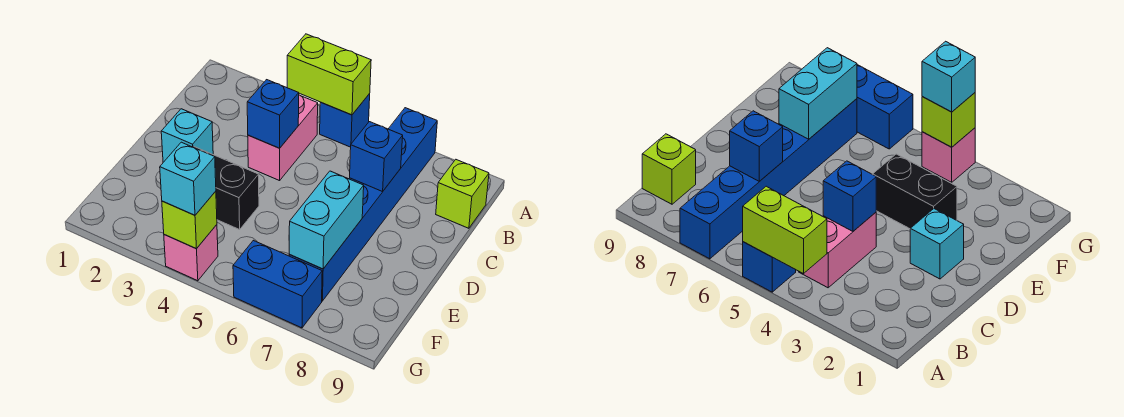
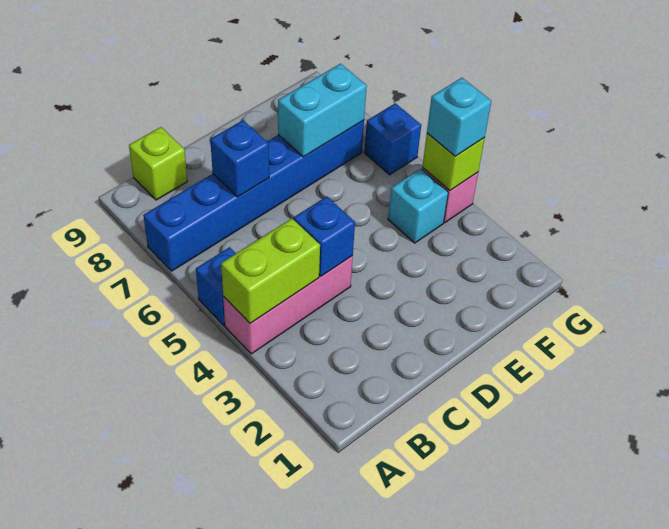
lime brick A4:A5 level 2 -> lime brick A4:B4 level 2
pink brick B4:C4 level 1 -> pink brick A4:C4 level 1
cyan brick D2 level 1 -> cyan brick F4 level 1
black brick E3:E4 level 1 -> none
blue brick G6:G7 level 1 -> blue brick G6 level 1

